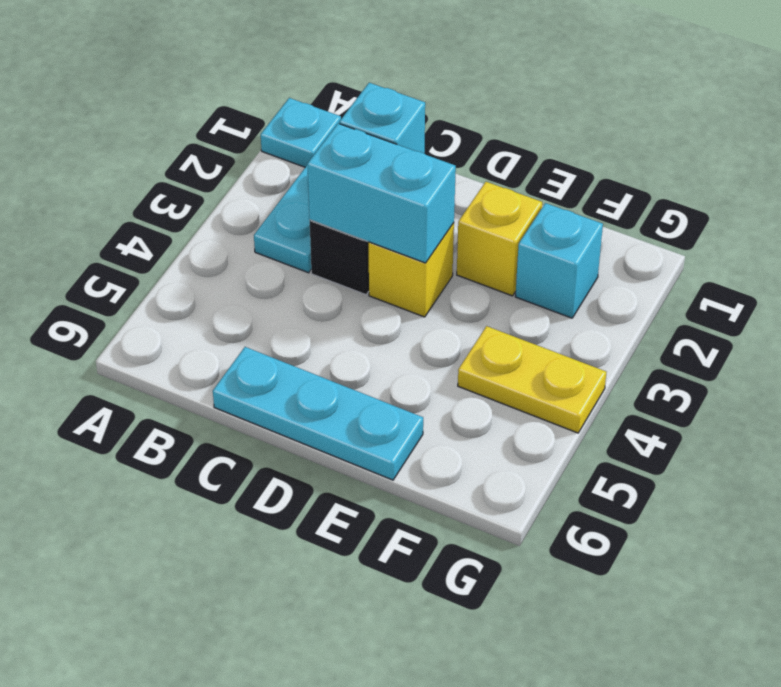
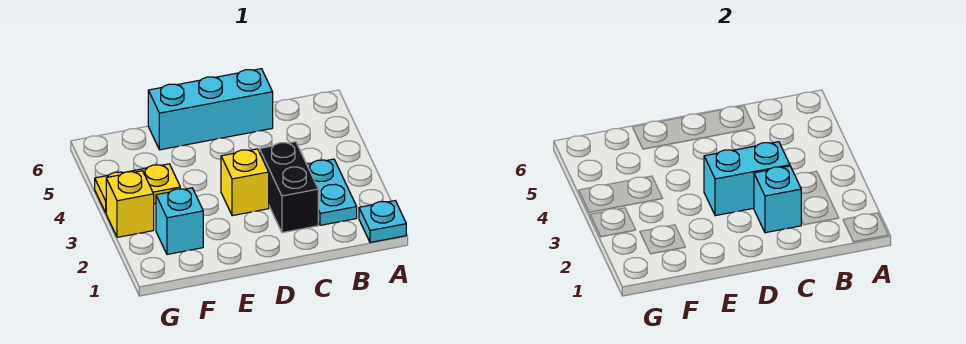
cyan plate C6:E6 level 1 -> cyan brick C6:E6 level 1
yellow brick E2 level 1 -> yellow brick G3 level 1

